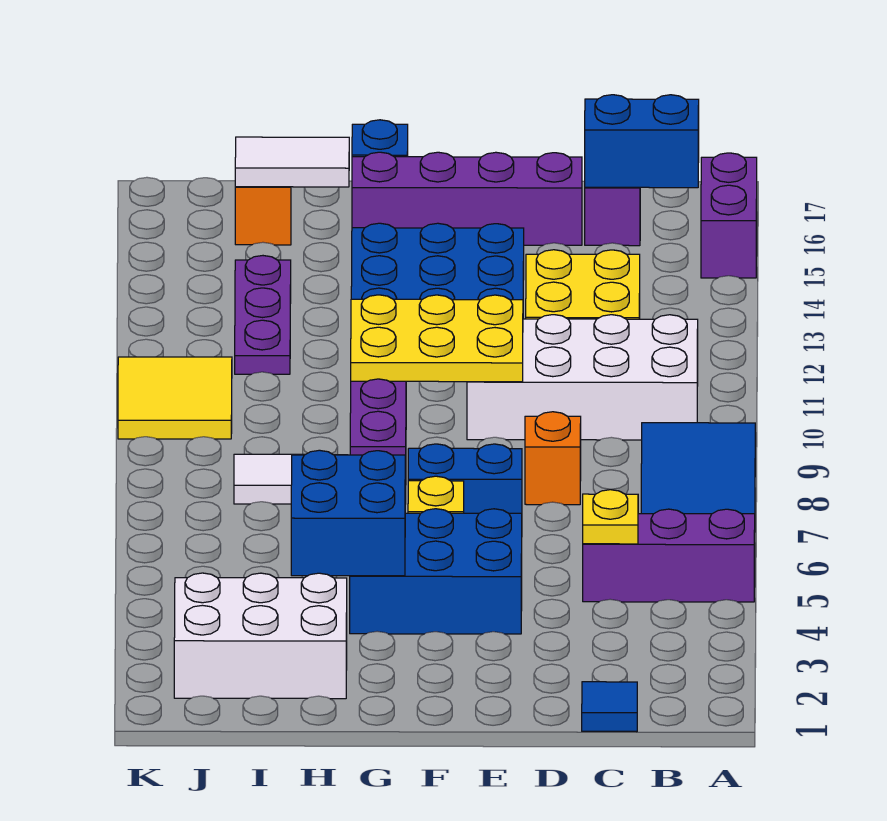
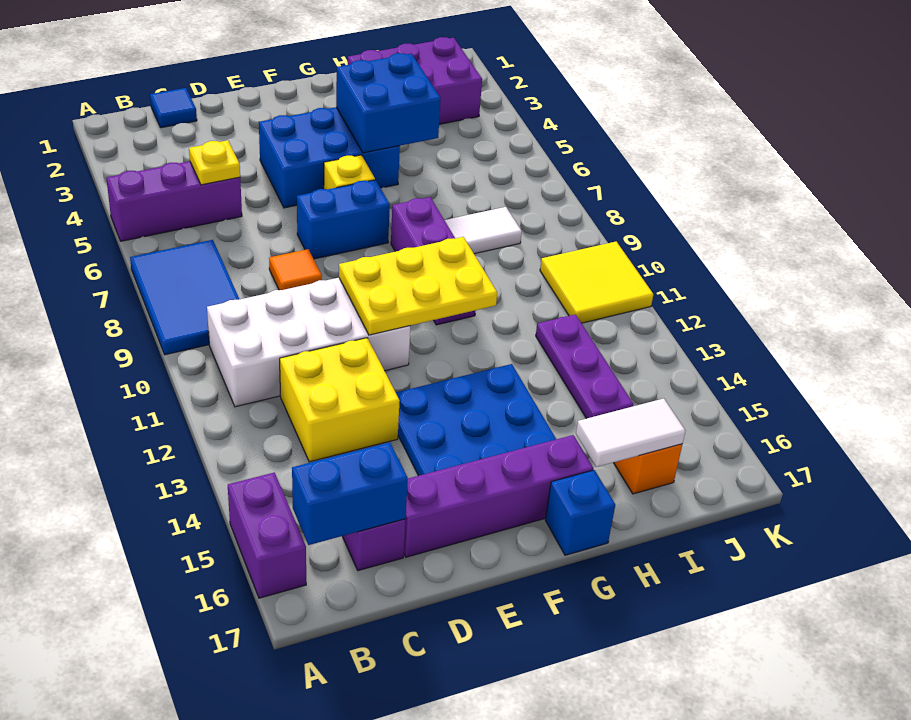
orange brick D8 level 1 -> orange tile D8 level 1
white brick H2:J3 level 1 -> purple brick H2:J3 level 1

